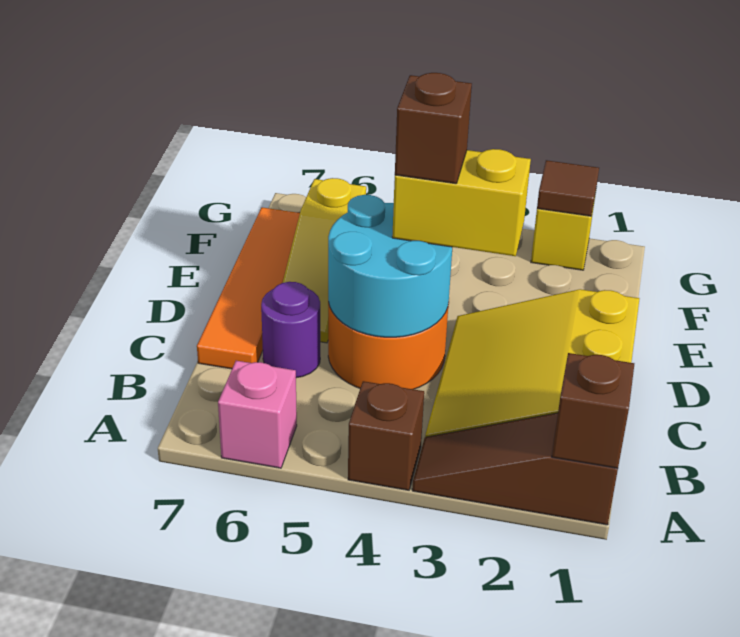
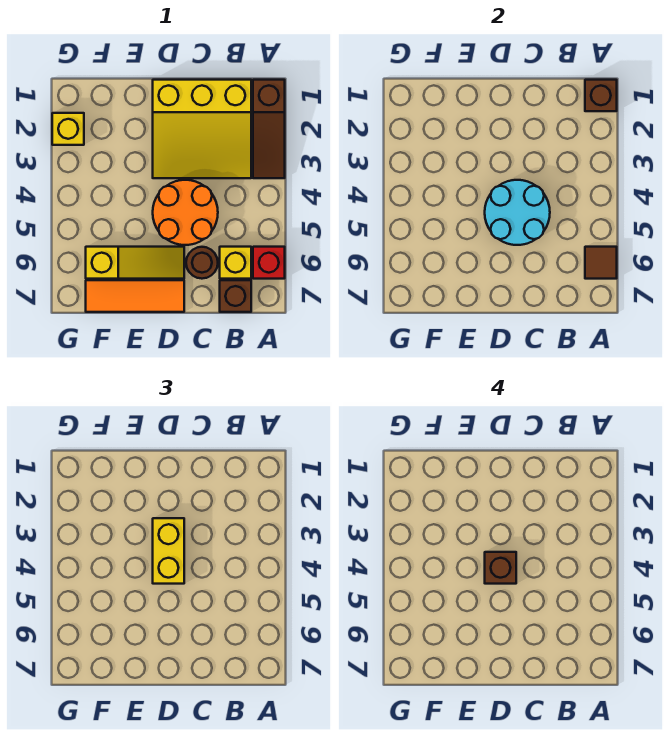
brown brick A4 level 1 -> brown brick B7 level 1
pink brick A6 level 1 -> red brick A6 level 1
none -> yellow brick B6 level 1
purple round brick C6 level 1 -> brown round brick C6 level 1
orange tile C7:F7 level 1 -> orange tile D7:F7 level 1
brown tile G2 level 2 -> brown tile A6 level 2

